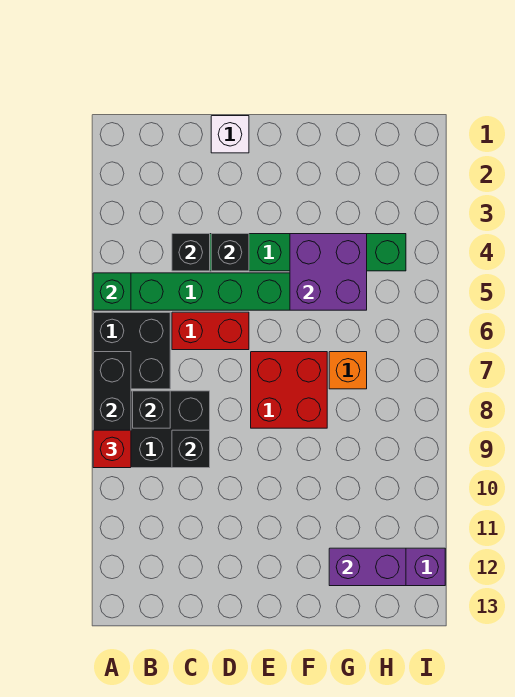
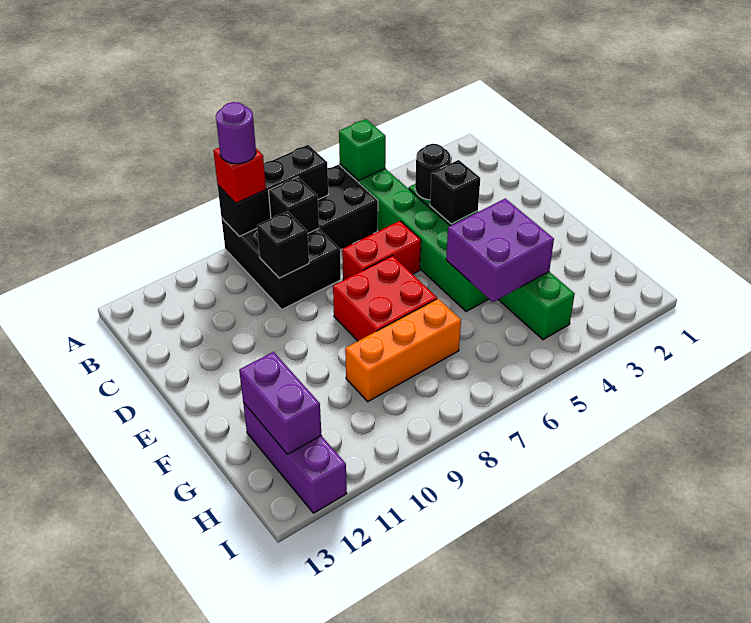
none -> purple round brick A9 level 4
black brick C4 level 2 -> black round brick C4 level 2
red brick C6:D6 level 1 -> red brick D6:D7 level 1
white brick D1 level 1 -> none
orange brick G7 level 1 -> orange brick G7:G9 level 1

